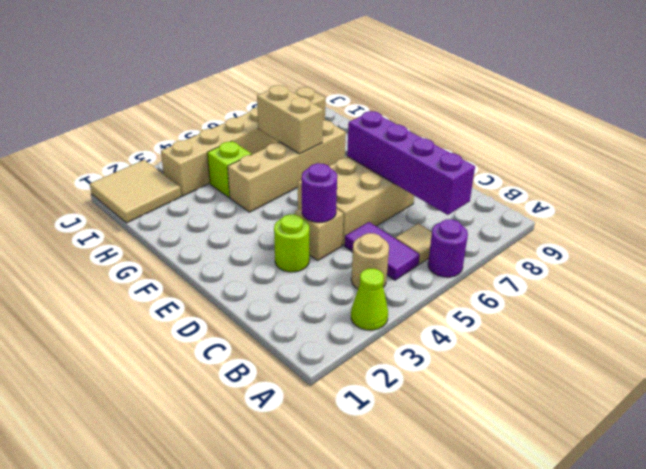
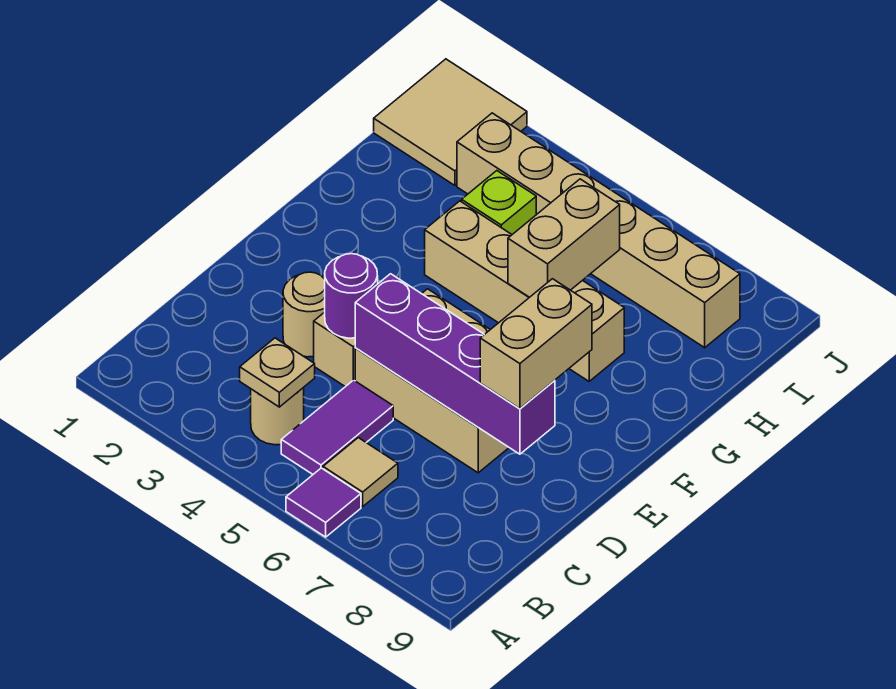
lime cone A3 level 1 -> none
purple round brick A6 level 1 -> purple tile A6 level 1
none -> tan plate B4 level 2
purple brick B7:E7 level 2 -> purple brick D5:D8 level 2
lime round brick D3 level 1 -> tan round brick D3 level 1
none -> tan brick D8:E8 level 3

